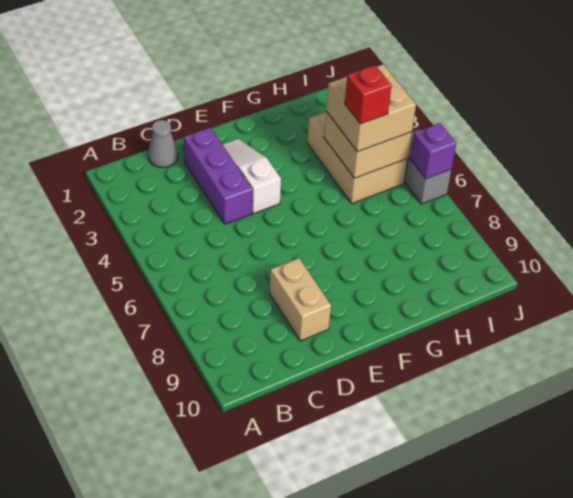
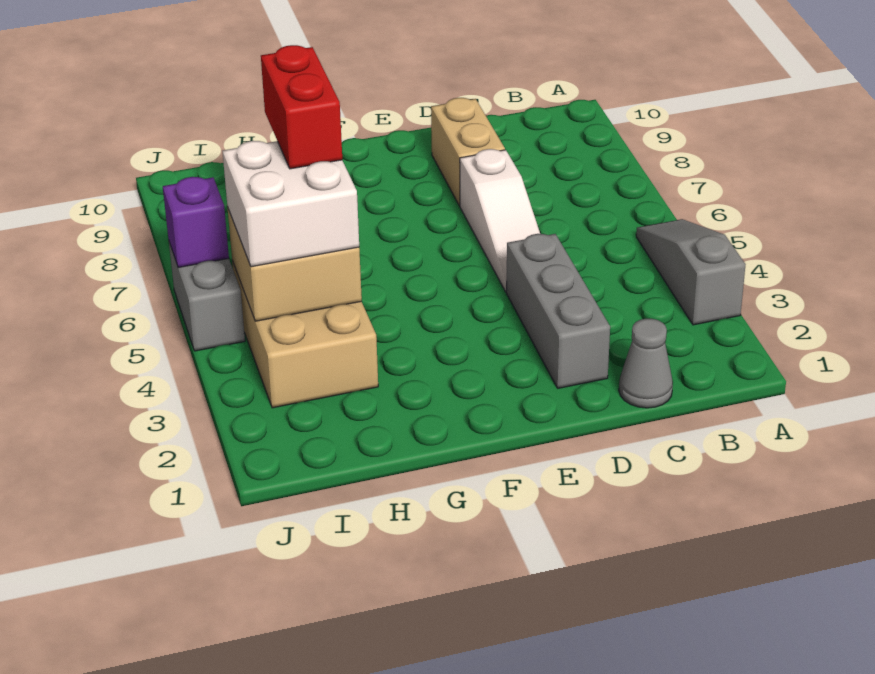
none -> grey slope A3:A5 level 1 top 3
purple brick D2:D4 level 1 -> grey brick D2:D4 level 1
white slope E2:E4 level 1 top 4 -> white slope D5:D7 level 1 top 7
tan brick H4:I5 level 3 -> white brick H4:I5 level 3
red brick H5 level 4 -> red brick H5:H6 level 4

